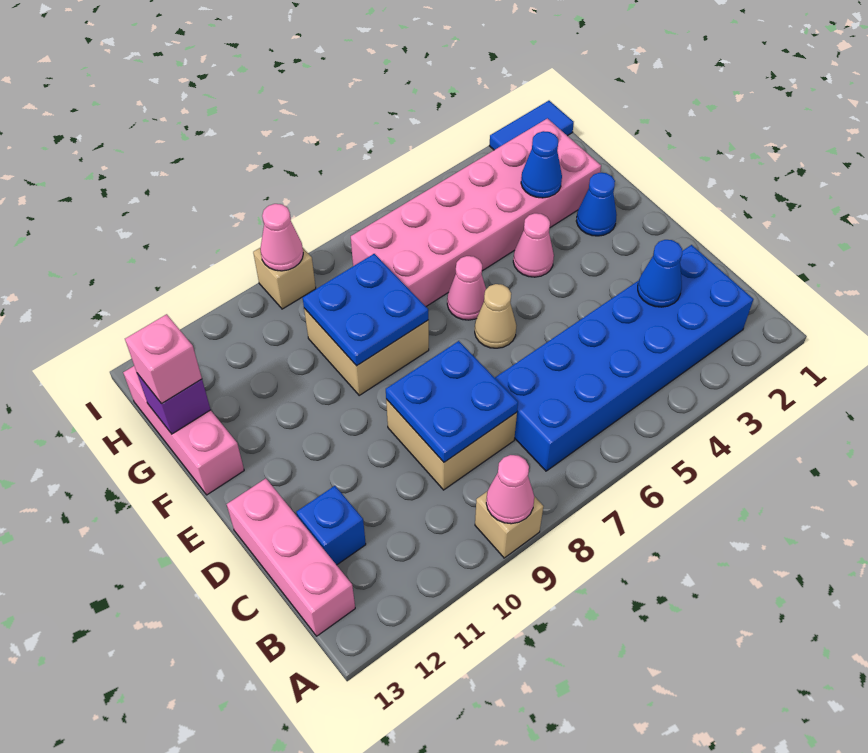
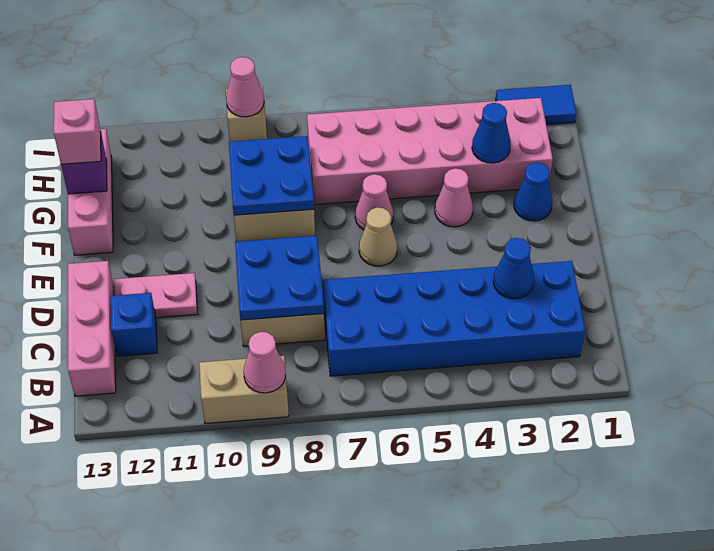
tan brick A9 level 1 -> tan brick A9:A10 level 1
none -> pink plate D11:D12 level 1

